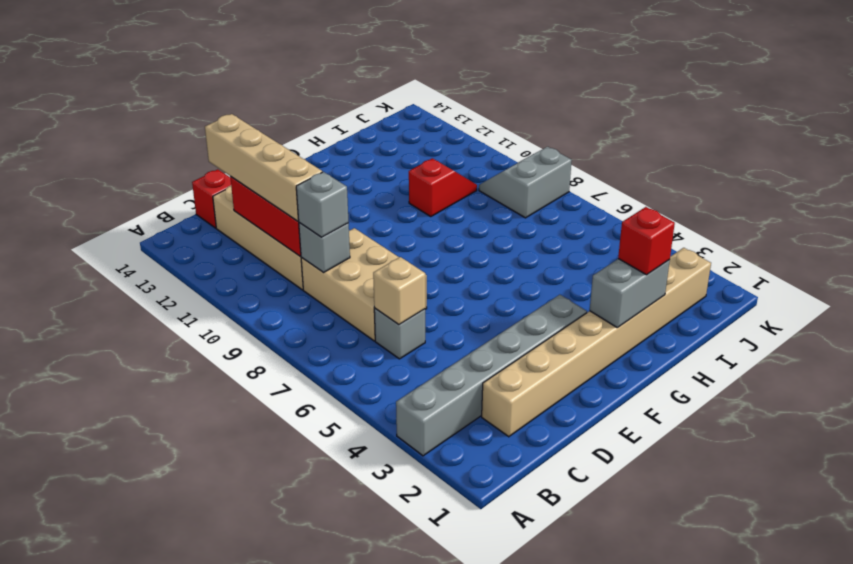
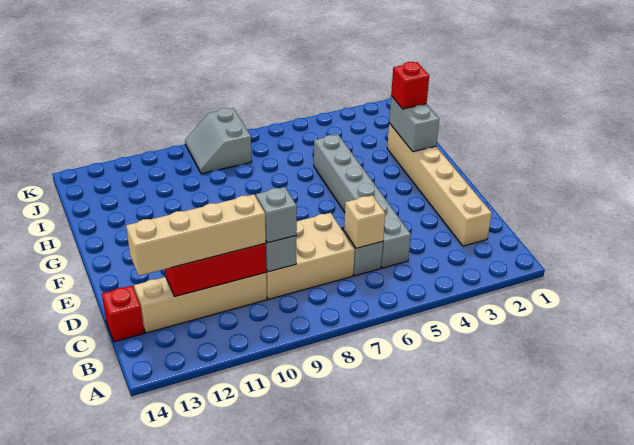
grey brick A3:F3 level 1 -> grey brick C5:H5 level 1
tan brick C2:J2 level 1 -> tan brick C2:H2 level 1
red slope H10:I10 level 1 top H -> none

